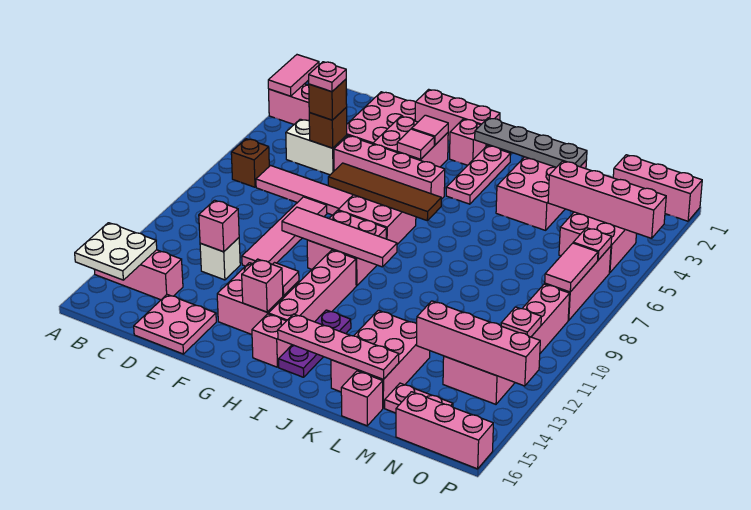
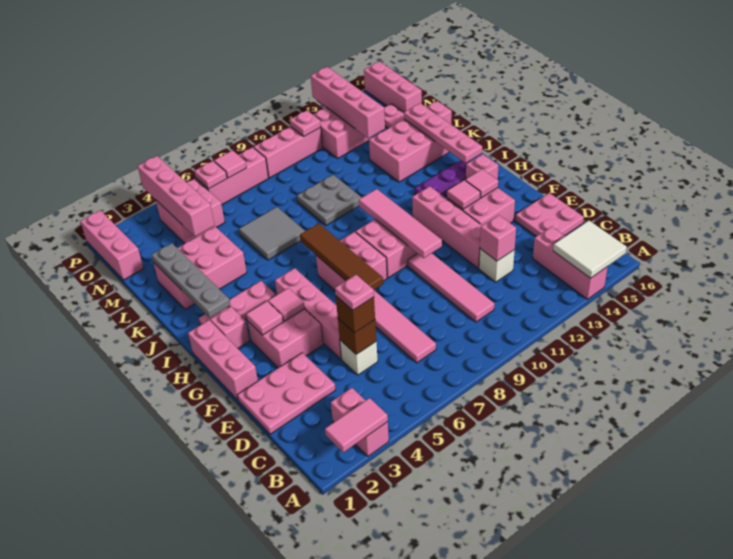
white plate A14:B15 level 2 -> white tile A14:B15 level 2
brown brick B7 level 1 -> none
white brick C5:D5 level 1 -> white brick D5 level 1
pink tile E8:E11 level 1 -> pink tile C10:F10 level 1
pink brick G14 level 2 -> pink tile G14 level 2
pink brick H11:H14 level 1 -> pink brick E12:H12 level 1
none -> grey tile K6:L7 level 1
none -> grey plate K9:L10 level 1
pink tile O7:O8 level 2 -> pink tile O7 level 2

